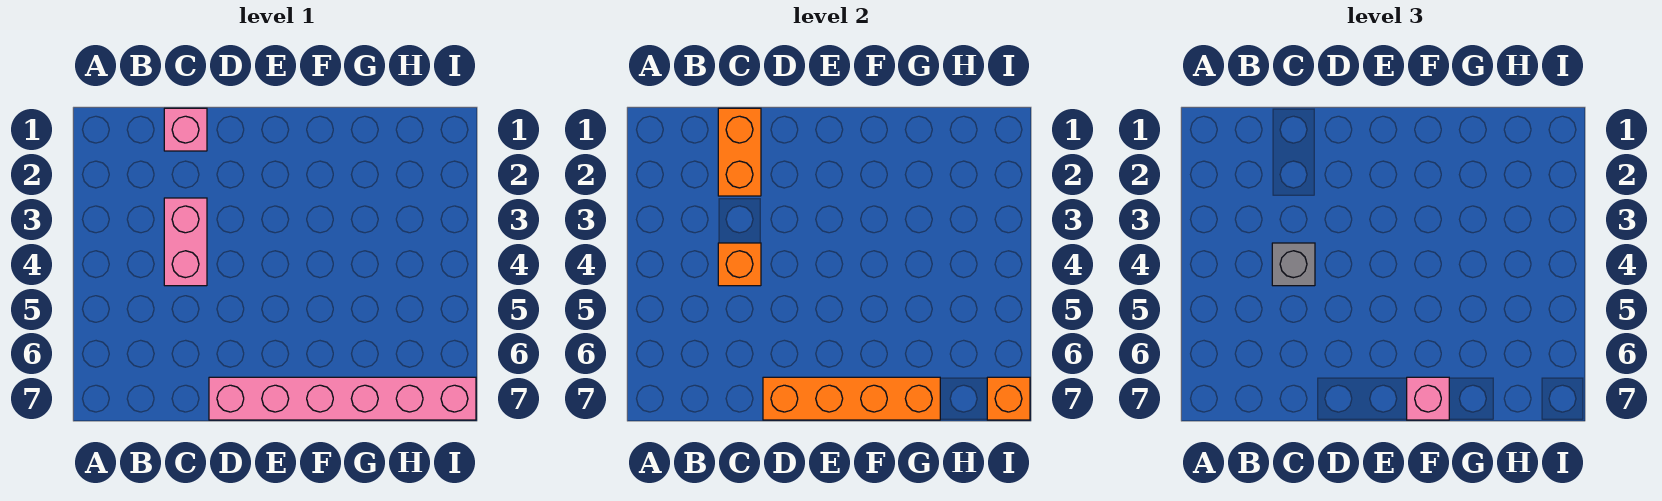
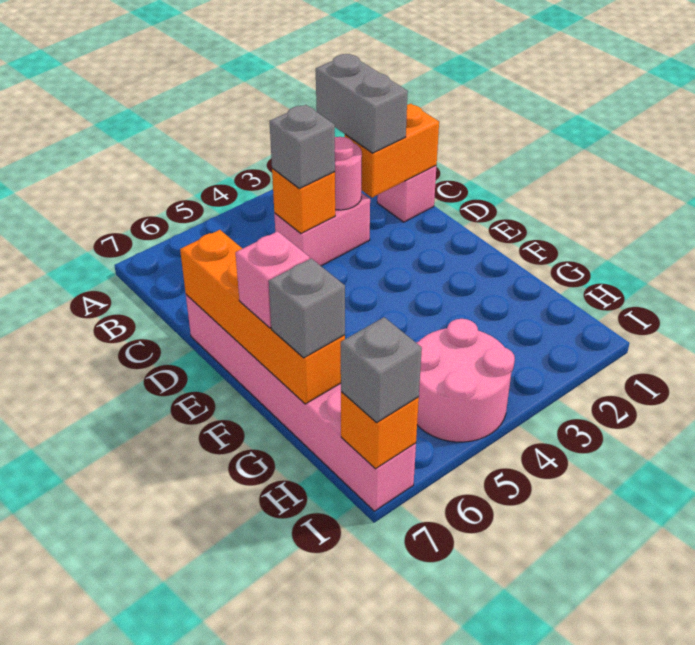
none -> grey brick B2:C2 level 3
none -> pink round brick C3 level 2
none -> grey brick G7 level 3
none -> pink round brick H4:I5 level 1
none -> grey brick I7 level 3

